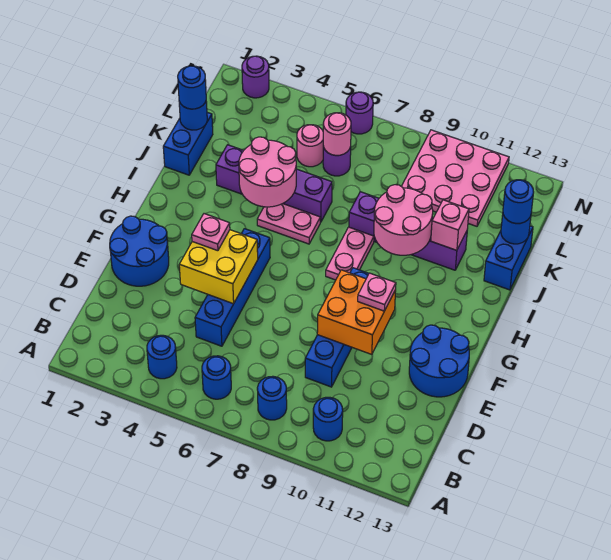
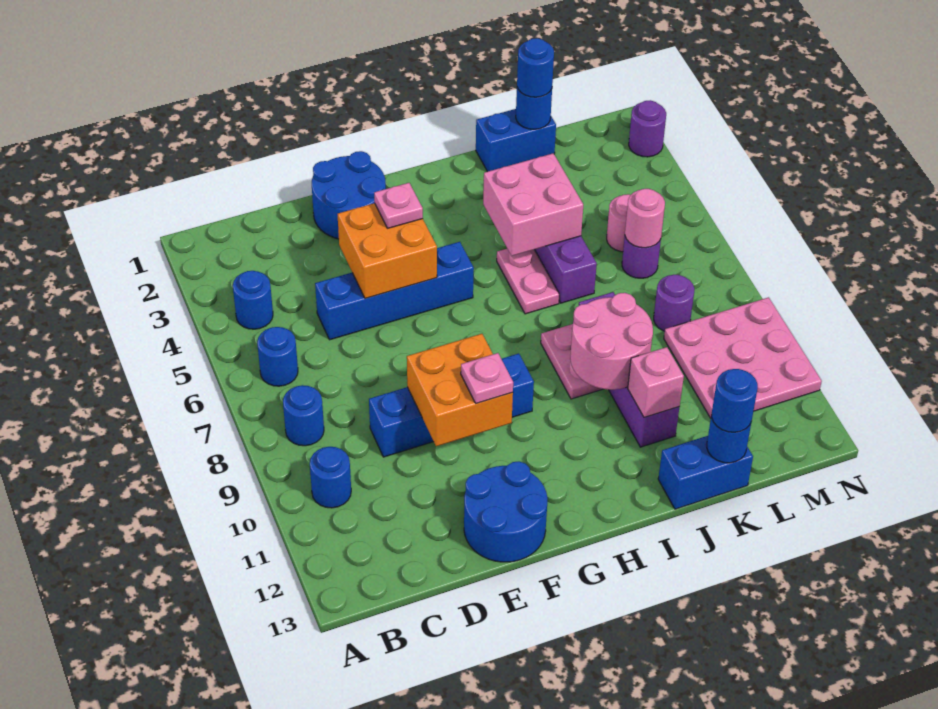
yellow brick E4:F5 level 2 -> orange brick E4:F5 level 2
pink plate H8:I8 level 1 -> pink plate I8:I9 level 1
pink round brick I4:J5 level 2 -> pink brick I4:J5 level 2
purple round brick N6 level 1 -> purple round brick L8 level 1

